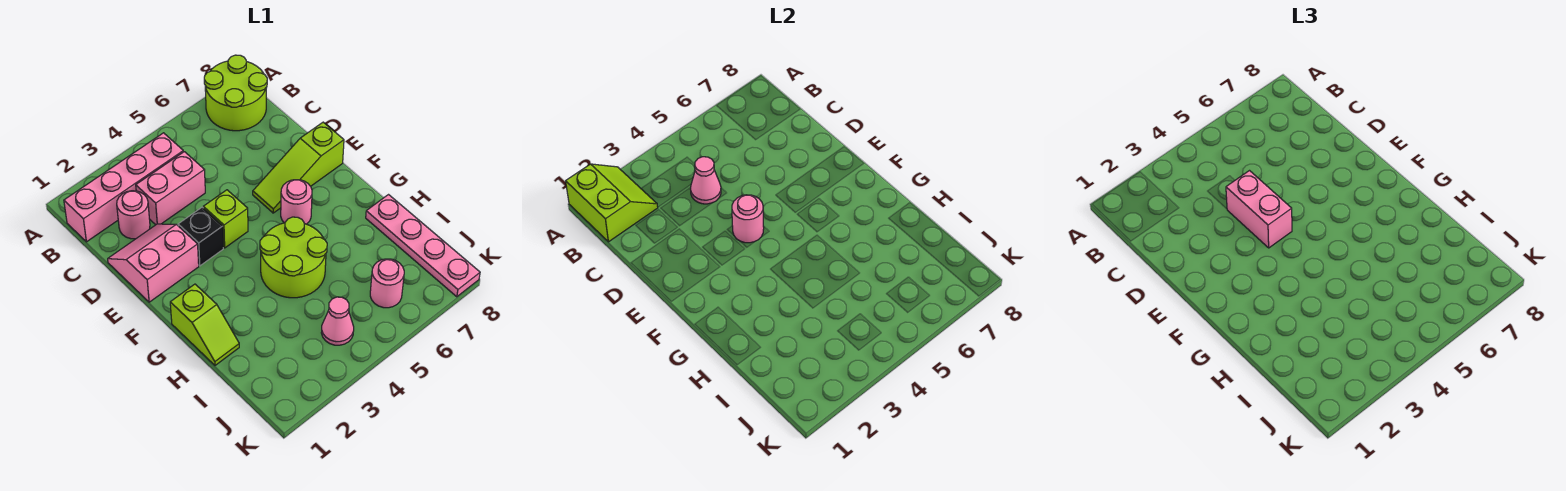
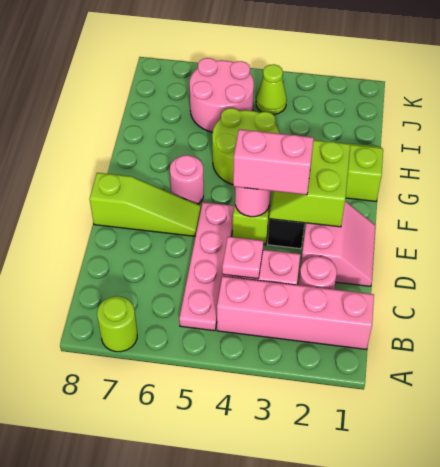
lime slope A1:B2 level 2 top 1 -> lime slope E2:F3 level 2 top 2
lime round brick A7:B8 level 1 -> lime round brick A7 level 1
pink cone C4 level 2 -> pink plate C4 level 2
pink slope D1:E2 level 1 top E -> pink slope D1:E2 level 1 top 2
pink brick D4:E4 level 3 -> pink brick E3:E4 level 3
pink plate H8:K8 level 1 -> pink plate B5:E5 level 1
pink cone J4 level 1 -> lime cone J4 level 1
pink round brick J6 level 1 -> pink round brick I5:J6 level 1

